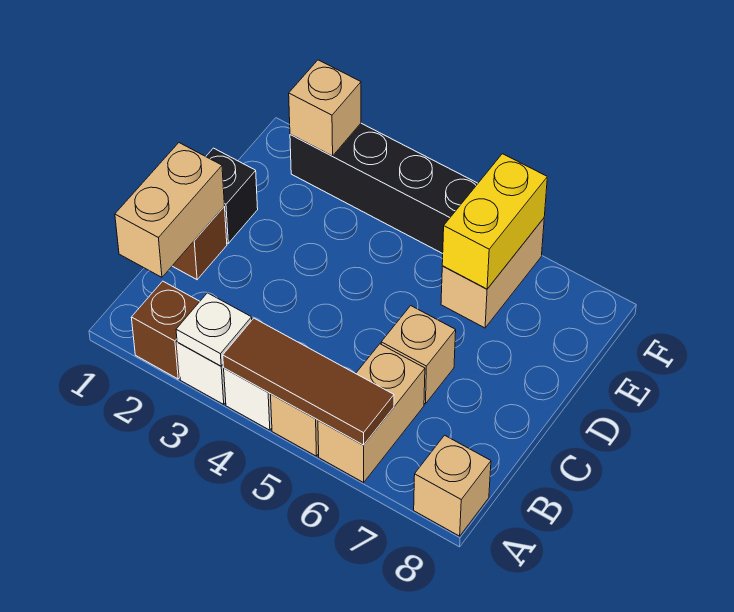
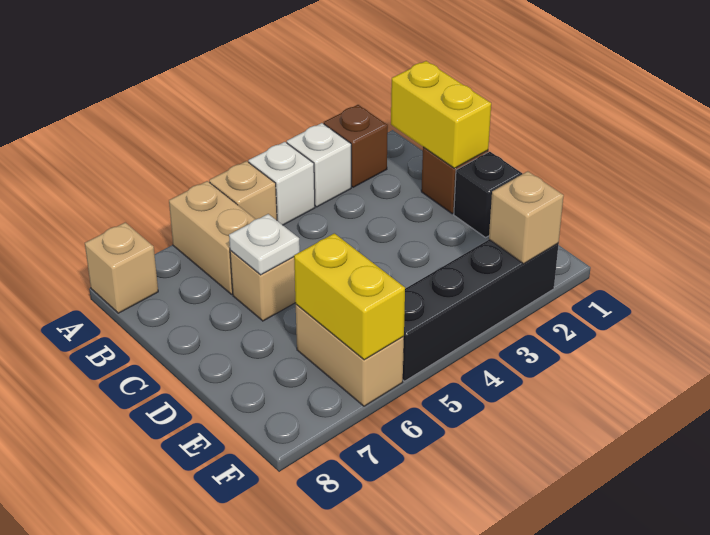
white plate A3 level 2 -> white plate C6 level 2
brown tile A4:A6 level 2 -> none
tan brick B1:C1 level 2 -> yellow brick B1:C1 level 2

